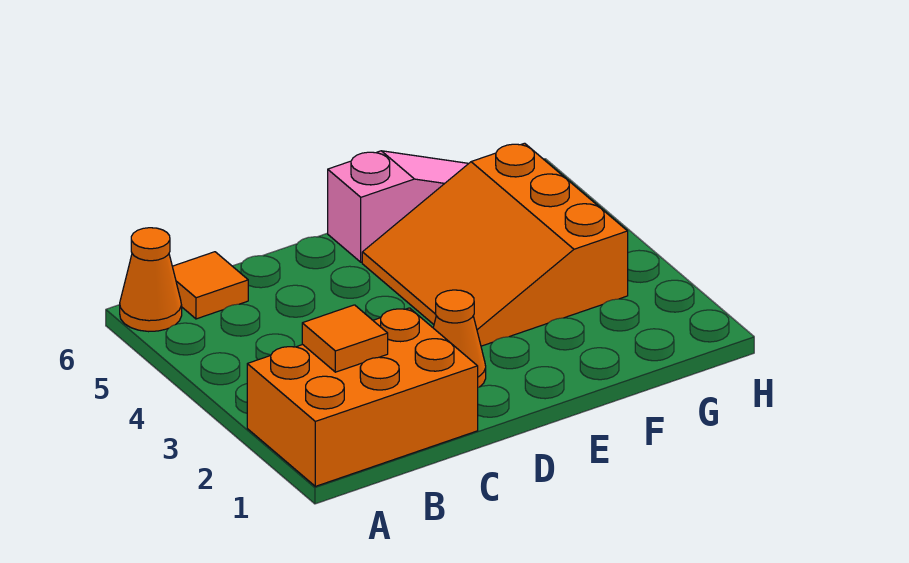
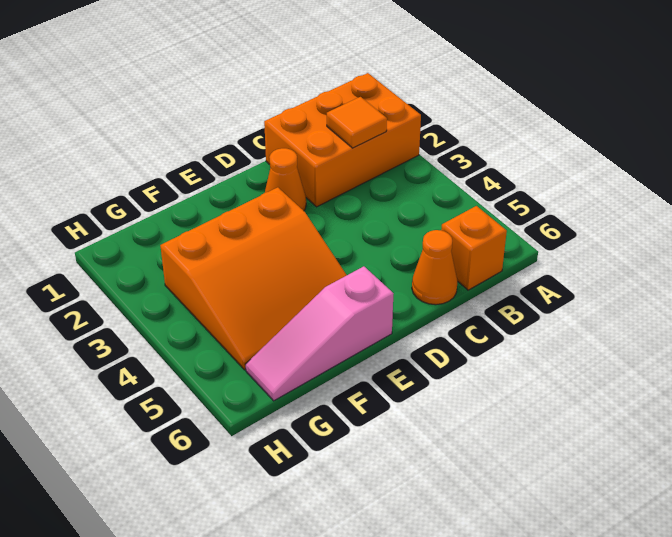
orange cone A6 level 1 -> orange cone C6 level 1
orange tile B6 level 1 -> orange brick B6 level 1
orange slope E3:G5 level 1 top G -> orange slope E3:G5 level 1 top 3

